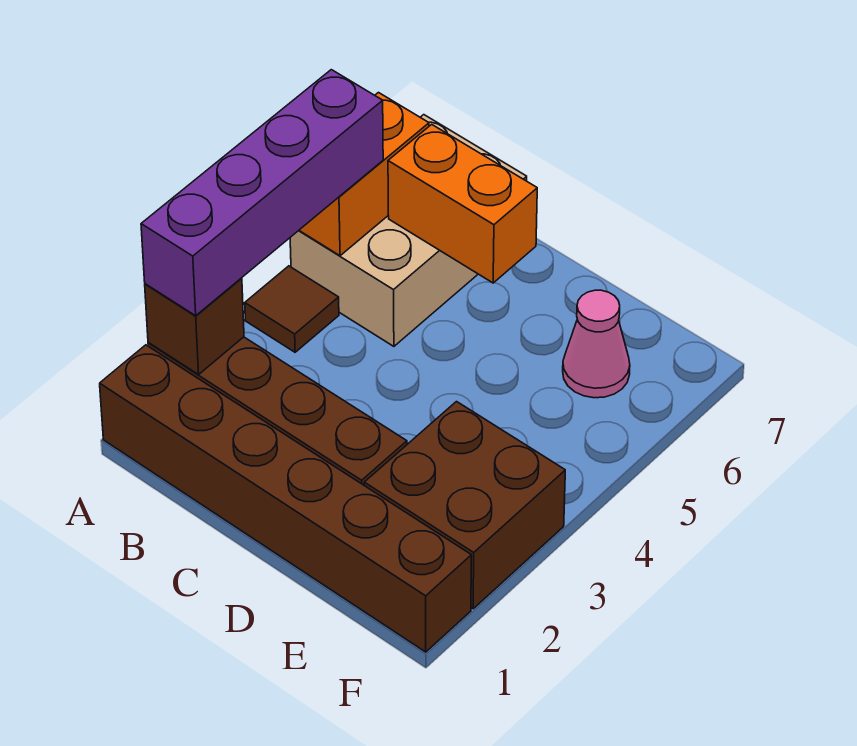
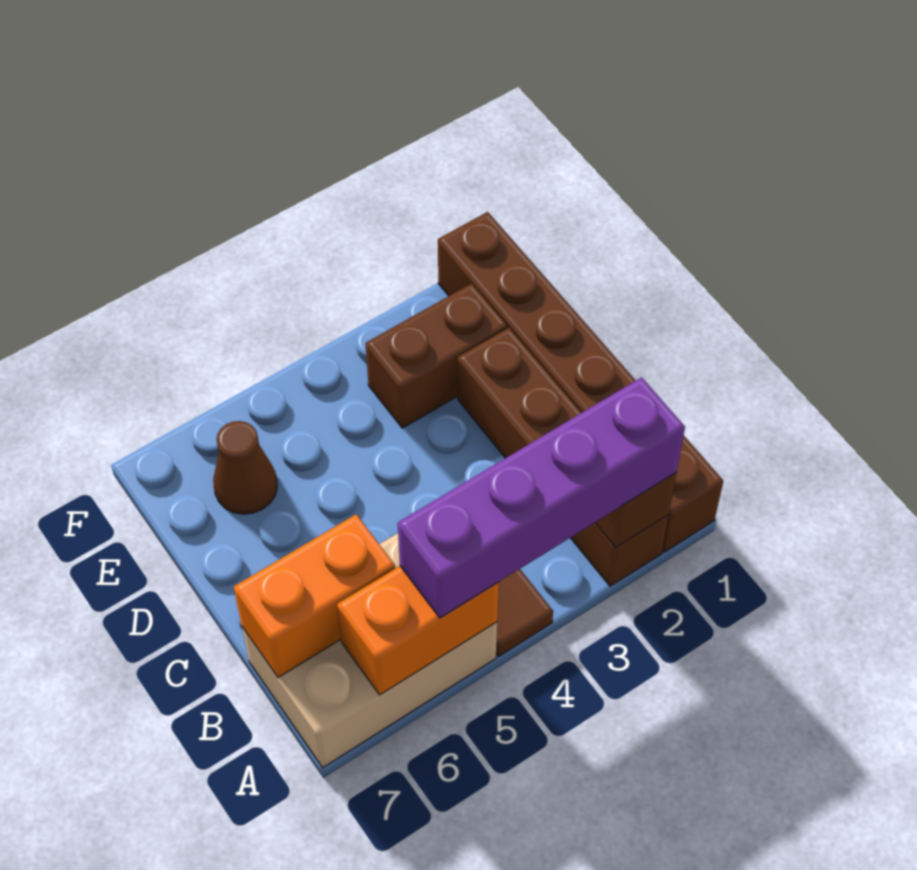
orange brick B6:C6 level 2 -> orange brick B6:B7 level 2
brown brick E2:F3 level 1 -> brown brick E2:E3 level 1
pink cone E6 level 1 -> brown cone E6 level 1

